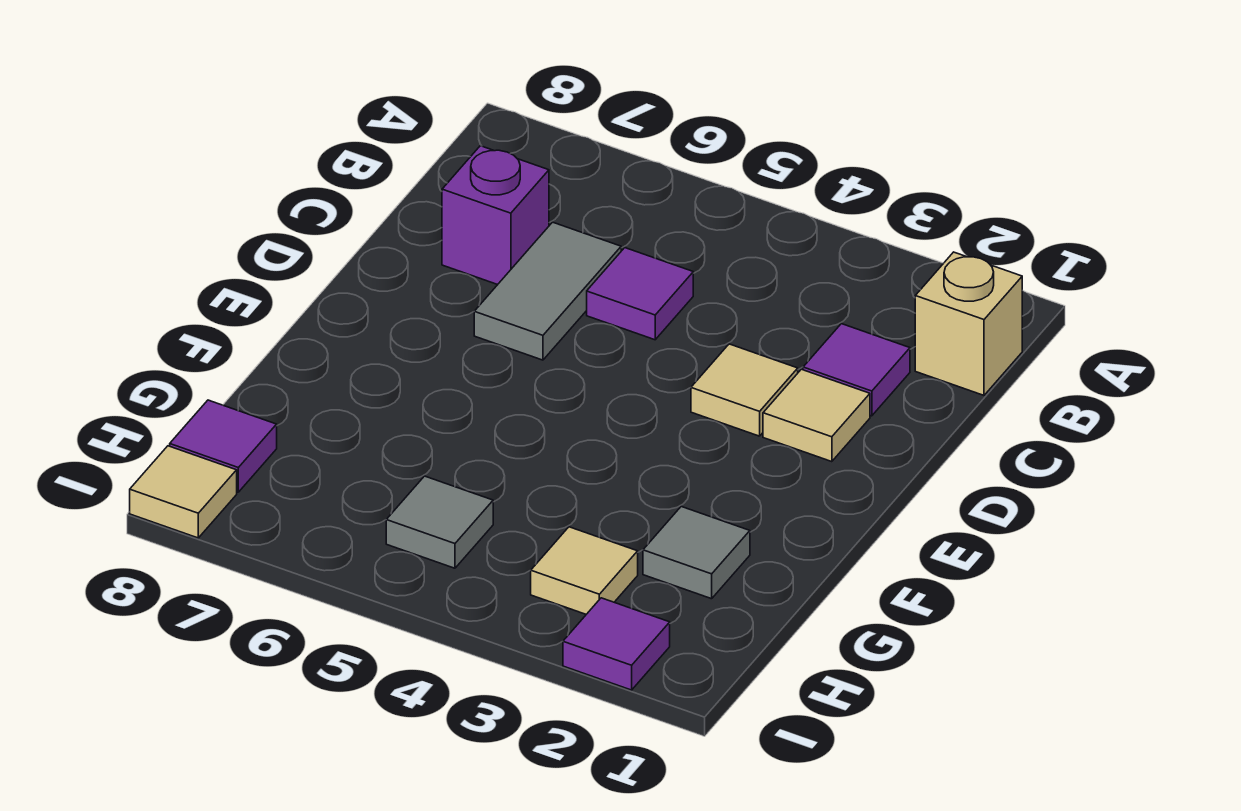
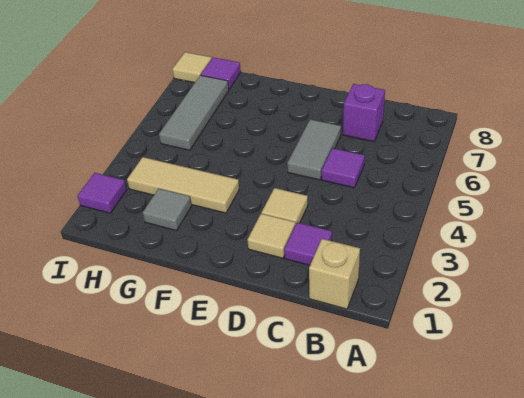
grey tile C6:D6 level 1 -> grey tile D5:D6 level 1
tan tile H3 level 1 -> tan tile F3:H3 level 1
grey tile H5 level 1 -> grey tile H5:H7 level 1

